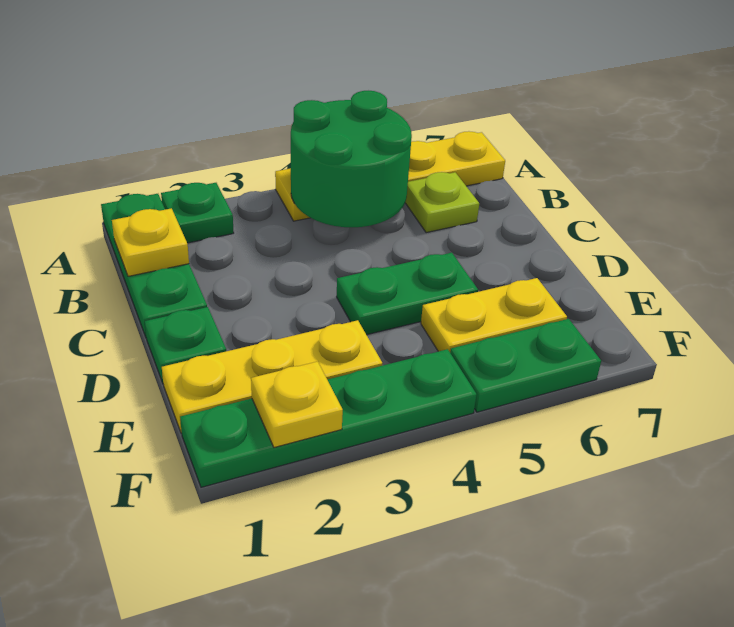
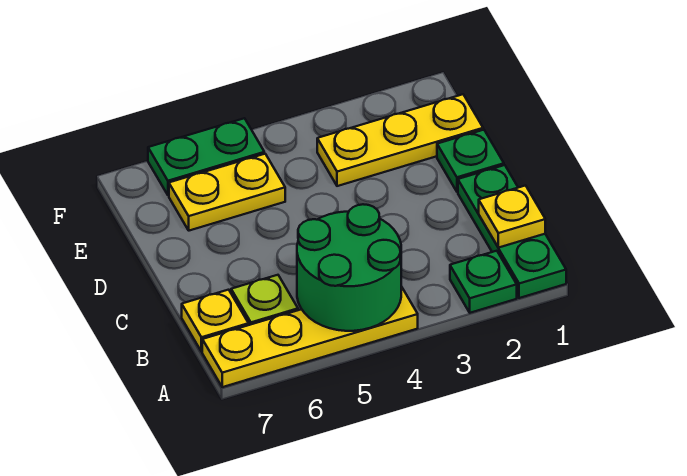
green plate D4:D5 level 1 -> none
green plate F1:F4 level 1 -> none
yellow plate F2 level 2 -> yellow plate B7 level 1

